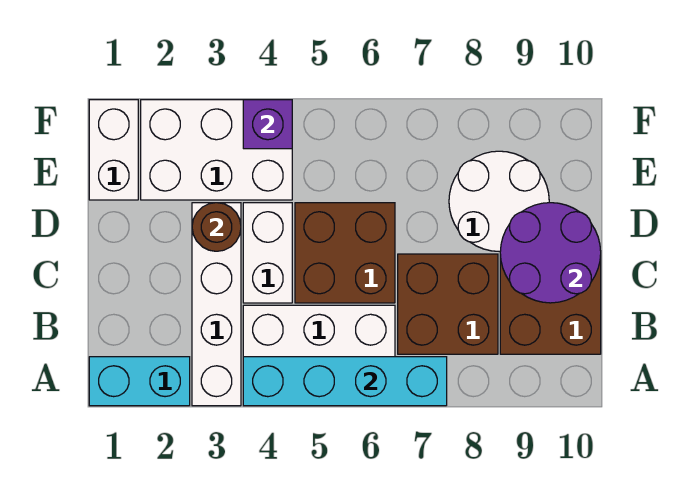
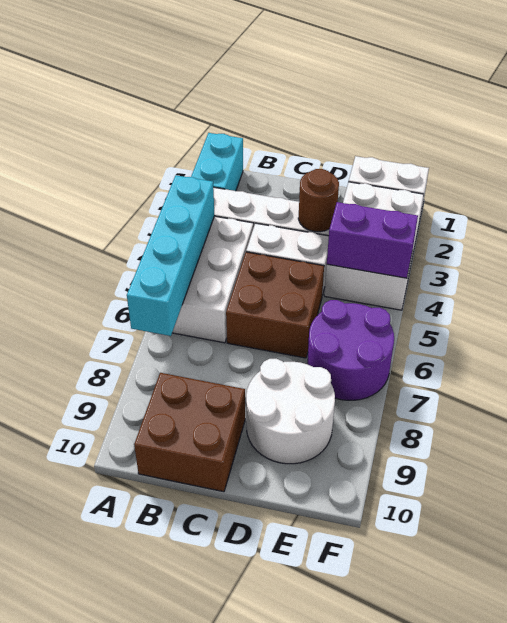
brown brick B7:C8 level 1 -> none
purple round brick C9:D10 level 2 -> purple round brick E6:F7 level 1
purple brick F4 level 2 -> purple brick E4:F4 level 2

